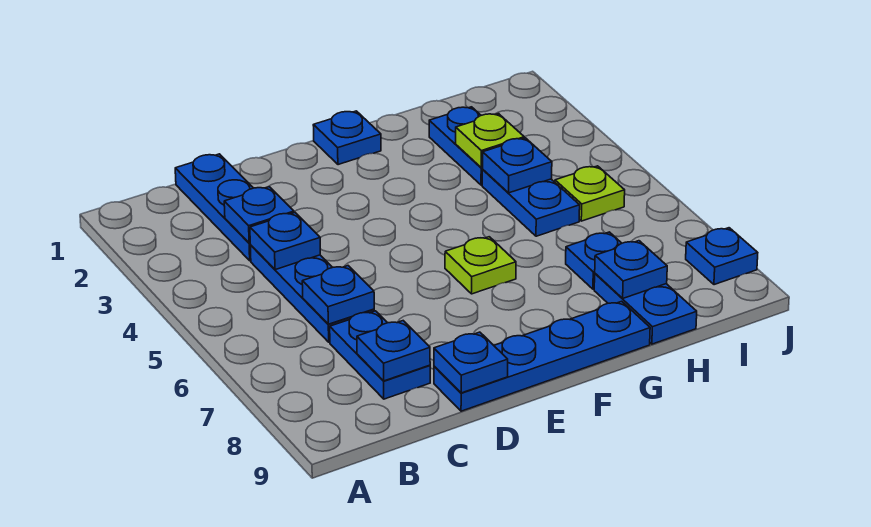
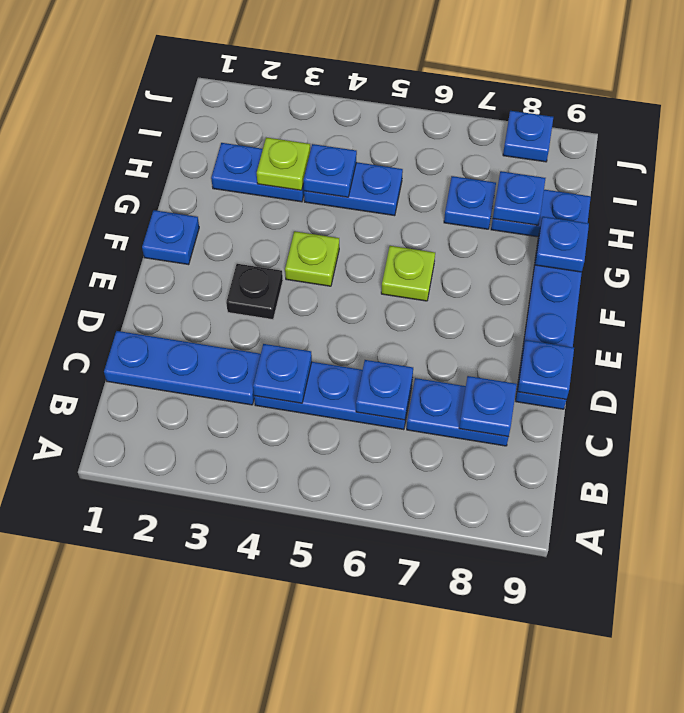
blue plate C3 level 2 -> blue plate G9 level 2
none -> black plate E3 level 1
lime plate I5 level 1 -> lime plate F4 level 1

